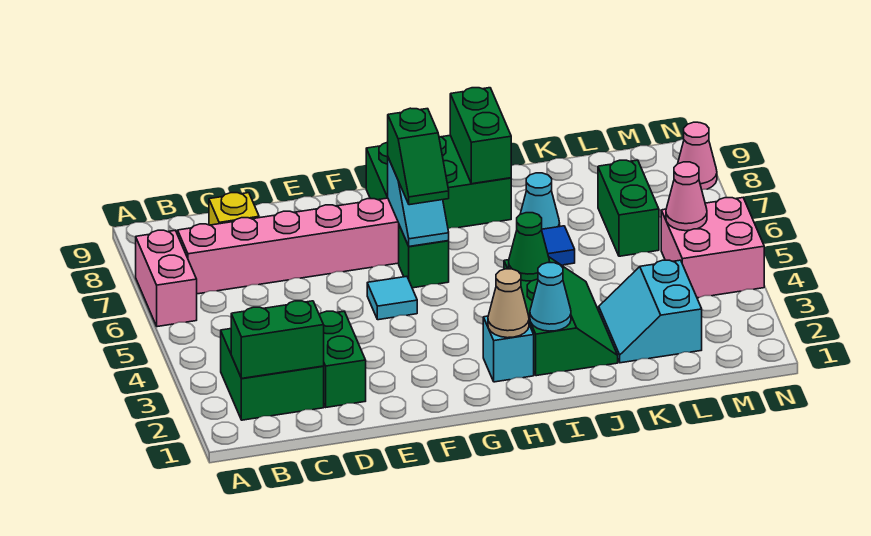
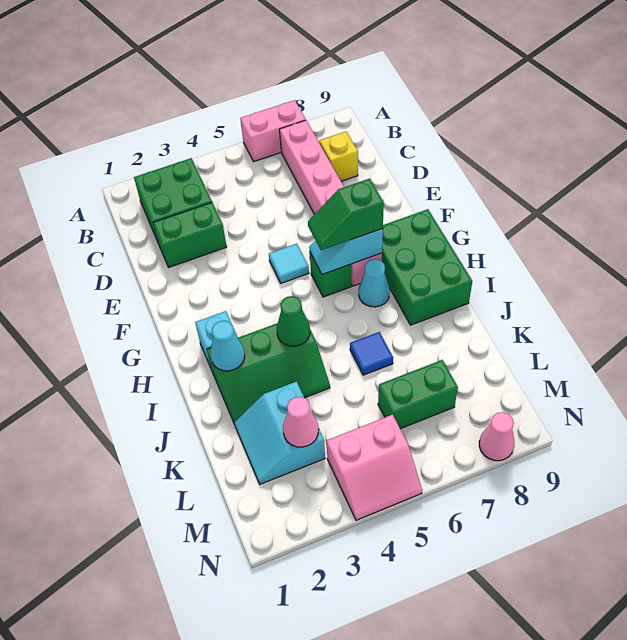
green brick B2:C2 level 2 -> none
tan cone H2 level 2 -> none
green brick I8:I9 level 2 -> none
cyan cone J7 level 1 -> cyan cone H7 level 1
cyan slope K2:L3 level 1 top L -> cyan slope K2:L3 level 1 top 3
pink brick M4:N5 level 1 -> pink slope M4:N5 level 1 top M
pink cone M5 level 2 -> pink cone L3 level 2

